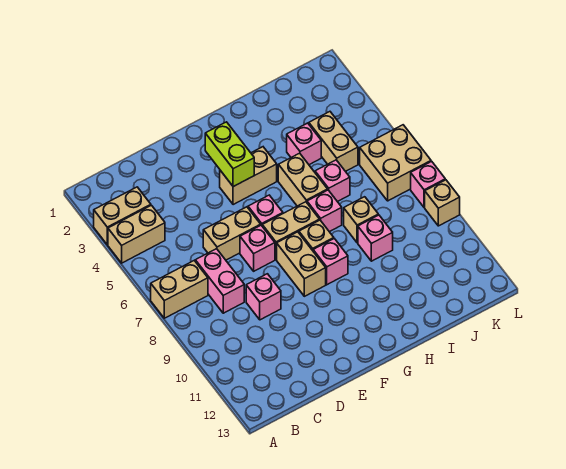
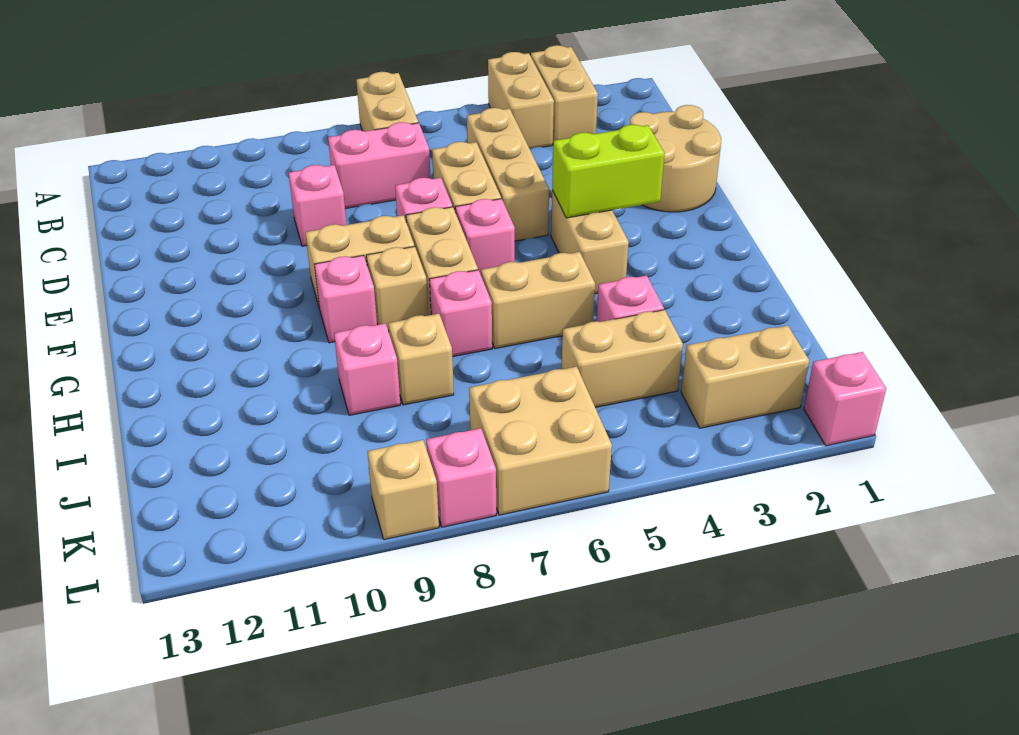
none -> tan brick C5:E5 level 1
none -> tan round brick D1:E2 level 1
pink brick I6 level 1 -> pink brick L1 level 1
none -> tan brick K2:K3 level 1

